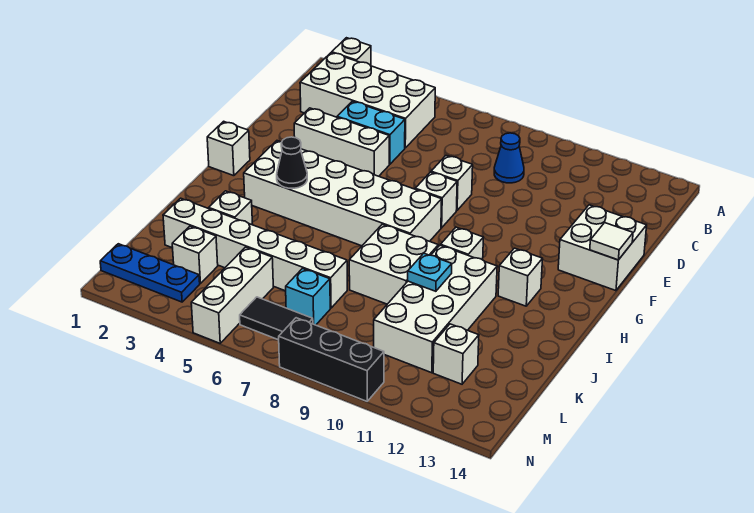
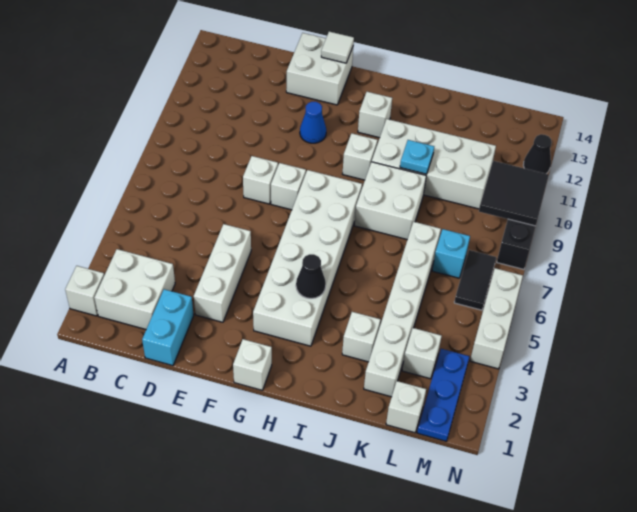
white brick B2:C5 level 1 -> white brick B2:C3 level 1
blue cone C9 level 1 -> blue cone F11 level 1
cyan brick D4:D5 level 1 -> cyan brick D1:D2 level 1
white brick L5:N5 level 1 -> white brick N4:N6 level 1
white brick L12 level 1 -> white brick L1 level 1
none -> black tile M9:N10 level 2
none -> black cone N12 level 1

